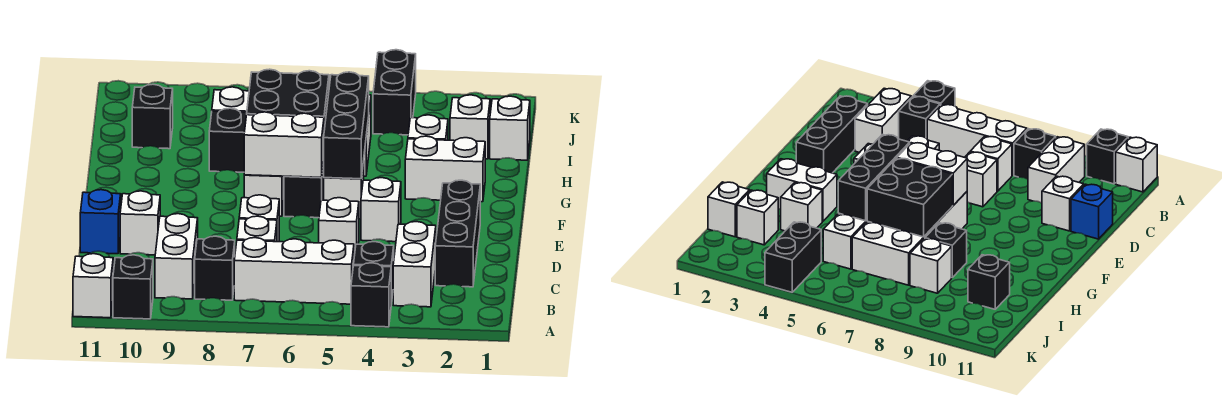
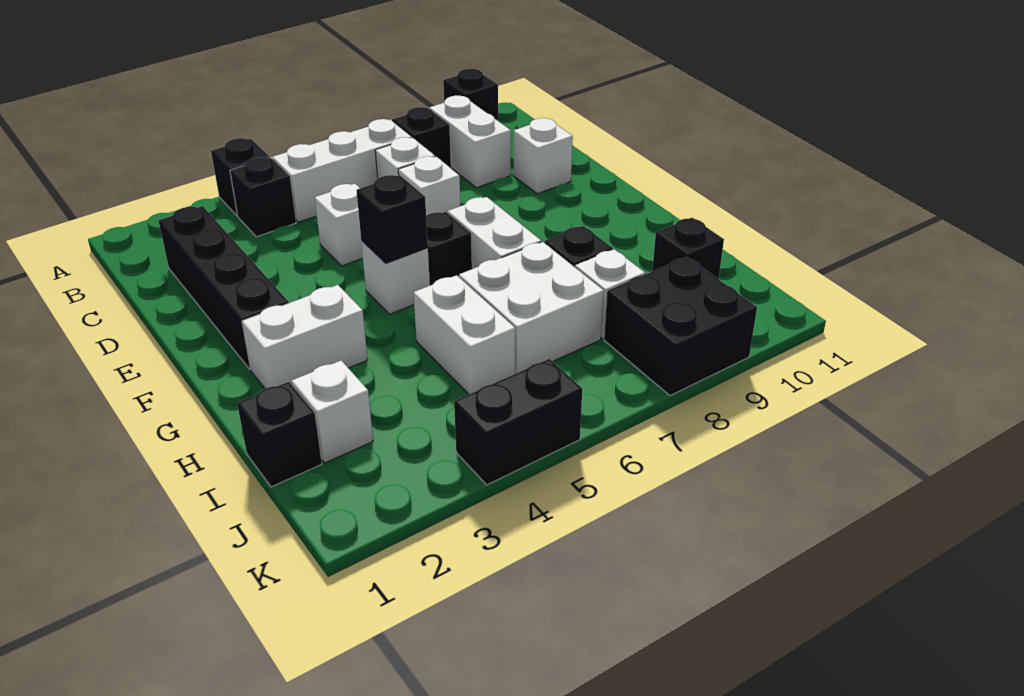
white brick A11 level 1 -> none
white brick B3:C3 level 1 -> none
black brick C2:E2 level 1 -> black brick C2:F2 level 1
blue brick D11 level 1 -> none
white brick E4 level 1 -> none
black brick F5:H5 level 2 -> black brick F5 level 2
white brick F6:F7 level 2 -> none
black brick G6:H7 level 2 -> black brick J8:K9 level 1
white brick H3 level 1 -> none
white brick I1 level 1 -> black brick I1 level 1
black brick J4:K4 level 1 -> black brick K4:K5 level 1

